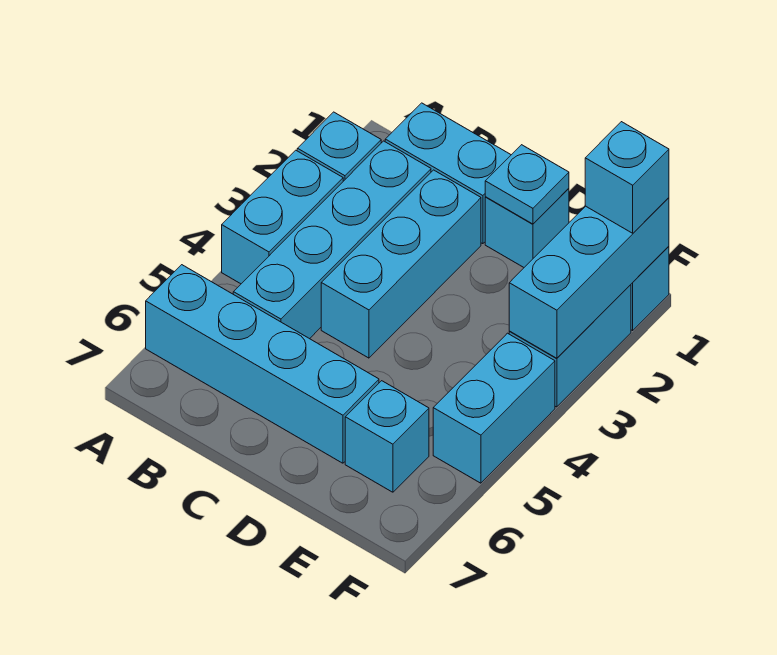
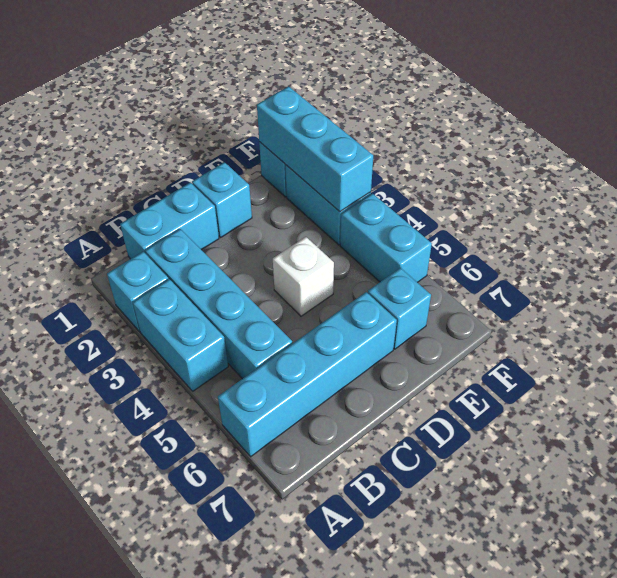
cyan brick C2:C4 level 1 -> none
cyan plate D1 level 2 -> none
none -> white brick D4 level 1
cyan brick F1 level 3 -> none

